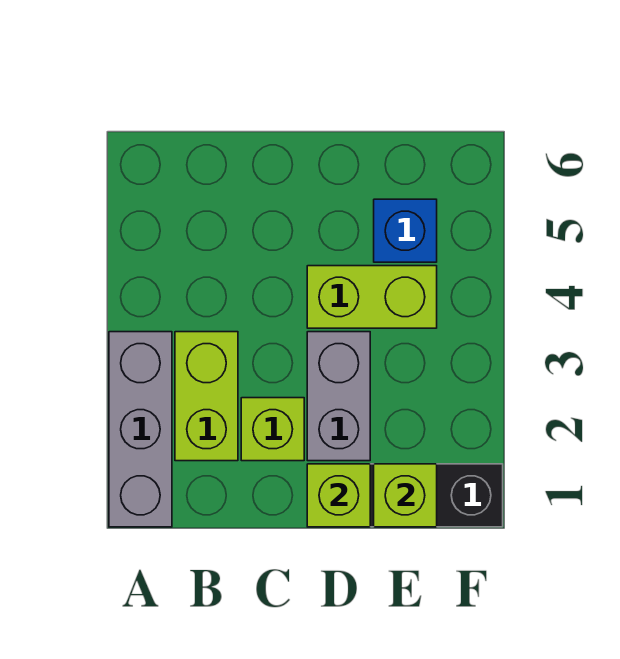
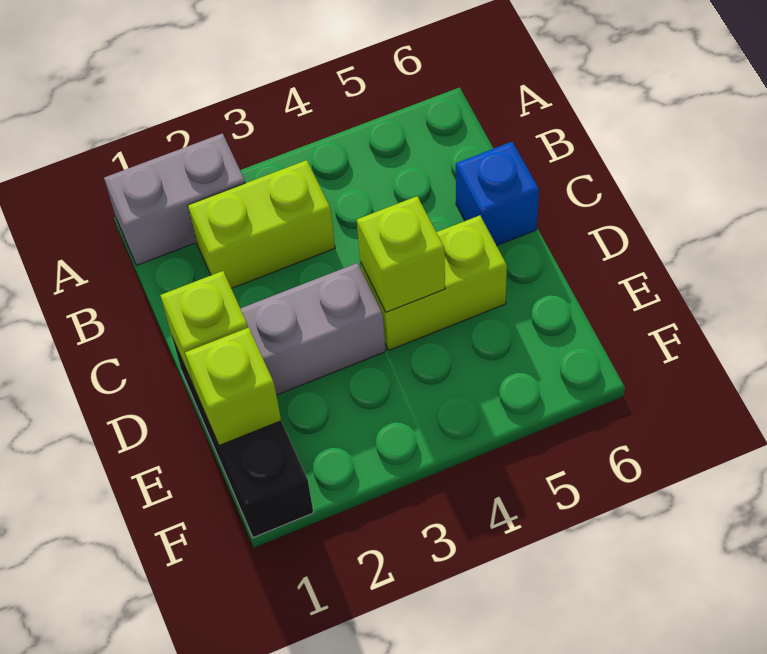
grey brick A1:A3 level 1 -> grey brick A1:A2 level 1
lime brick C2 level 1 -> lime brick D4 level 2
lime brick D4:E4 level 1 -> lime brick D4:D5 level 1
blue brick E5 level 1 -> blue brick C6 level 1

